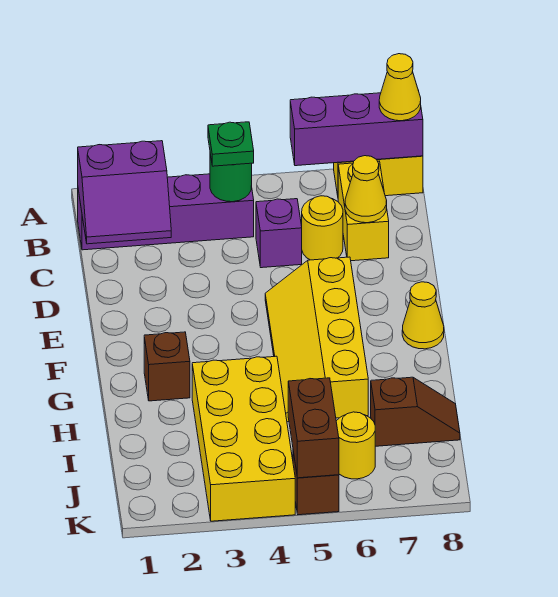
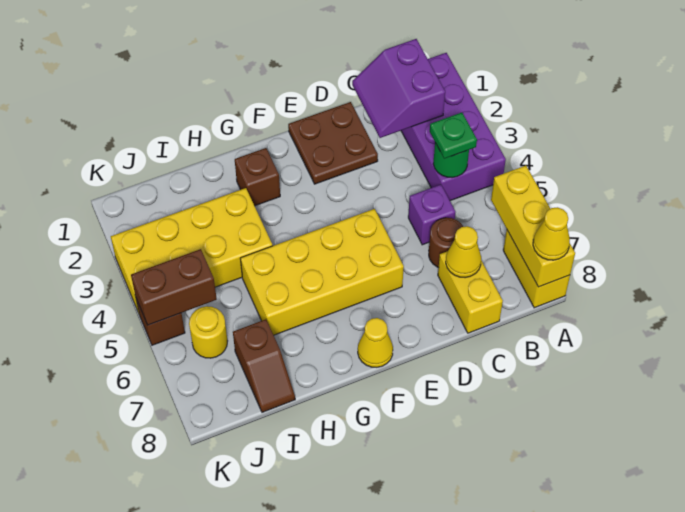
purple brick A6:A8 level 2 -> yellow brick A6:A8 level 2
purple brick B1:B4 level 1 -> purple brick A1:B4 level 1
yellow brick B7:C7 level 1 -> yellow brick C7:C8 level 1
yellow round brick C6 level 1 -> brown round brick C6 level 1
none -> brown plate D1:E2 level 1
yellow slope E5:H6 level 1 top 6 -> yellow brick E5:H6 level 1

